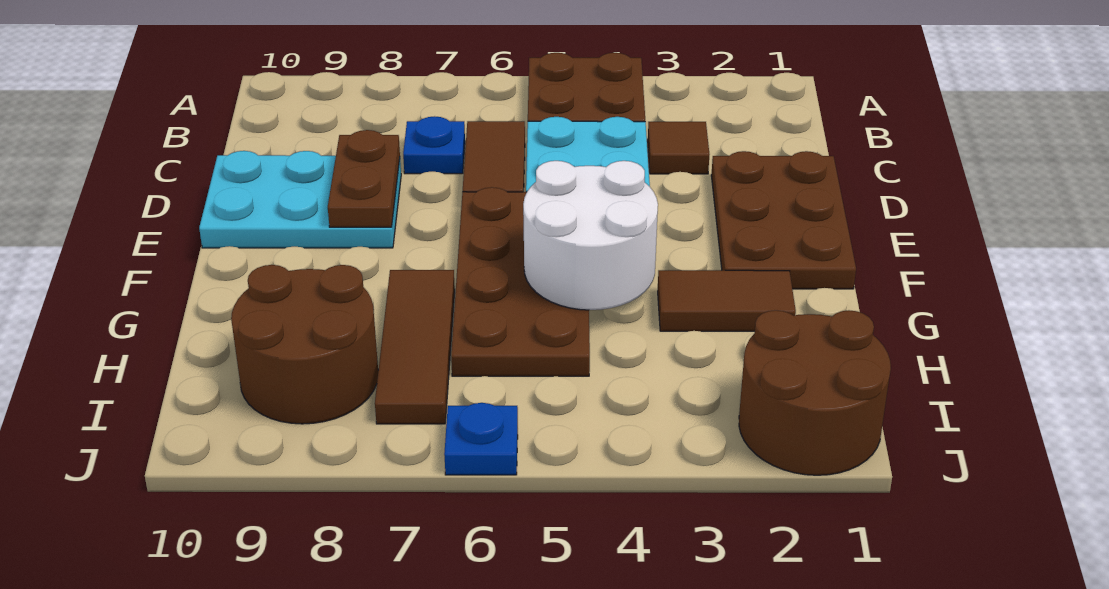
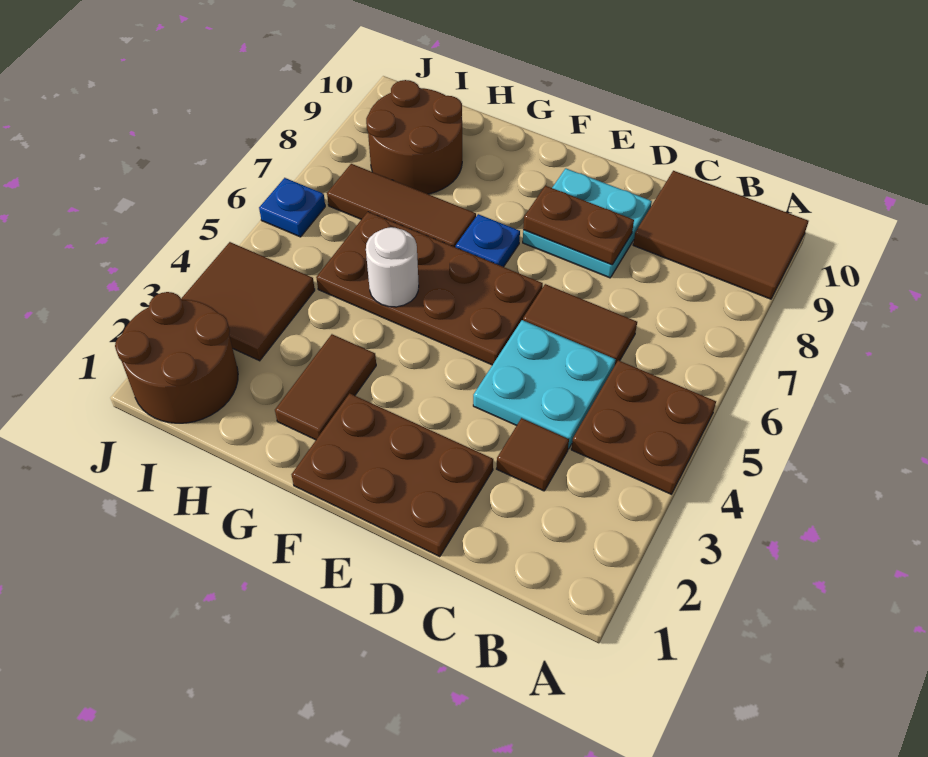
none -> brown tile A9:C10 level 1
blue plate C7 level 1 -> blue plate F7 level 1
cyan plate D8:E10 level 1 -> cyan plate D8:E9 level 1
white round brick F4:G5 level 2 -> white round brick G5 level 2
none -> brown tile I3:J4 level 1

